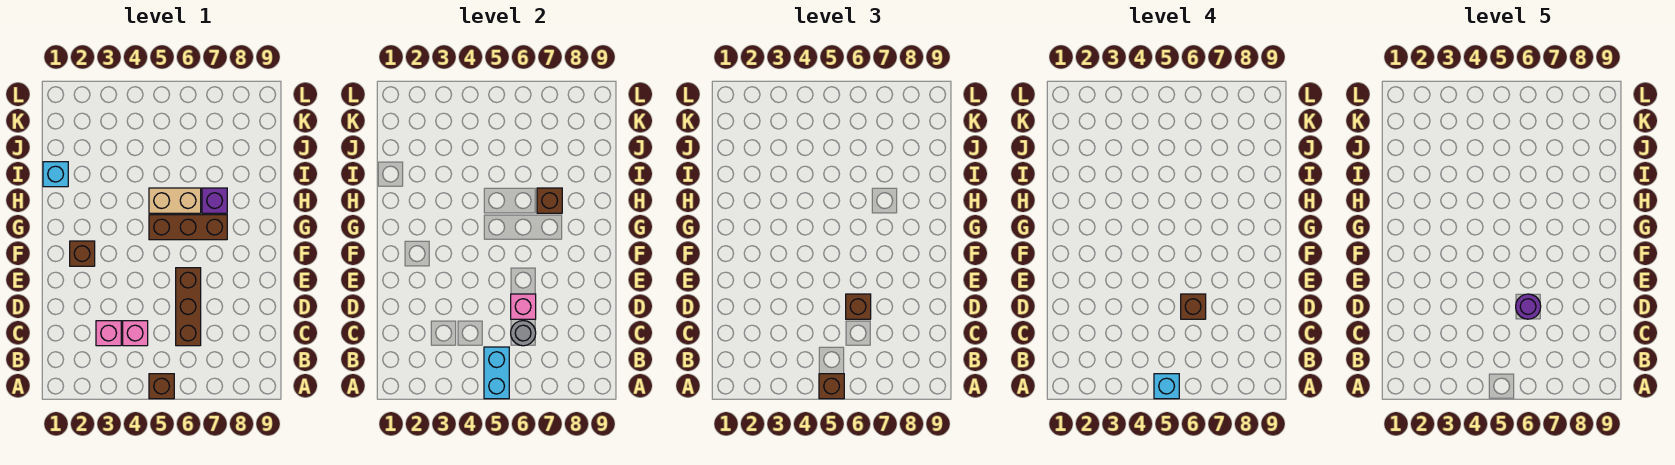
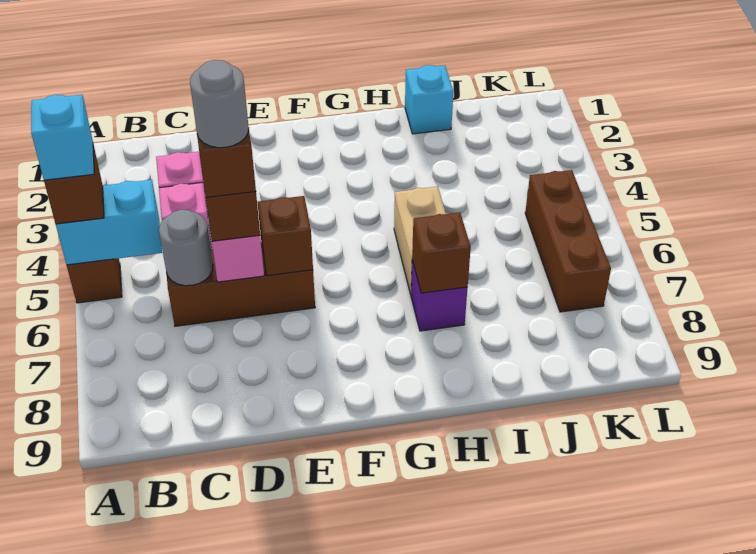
purple round brick D6 level 5 -> grey round brick D6 level 5
brown brick F2 level 1 -> brown brick E6 level 2
brown brick G5:G7 level 1 -> brown brick K5:K7 level 1

